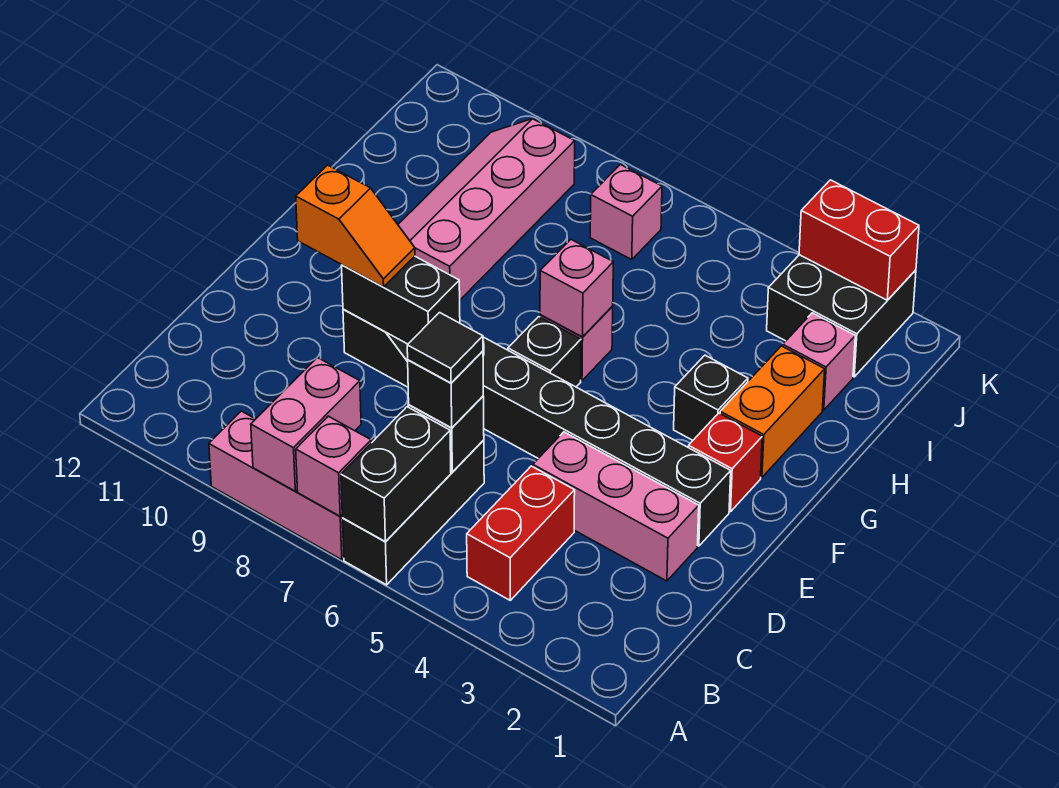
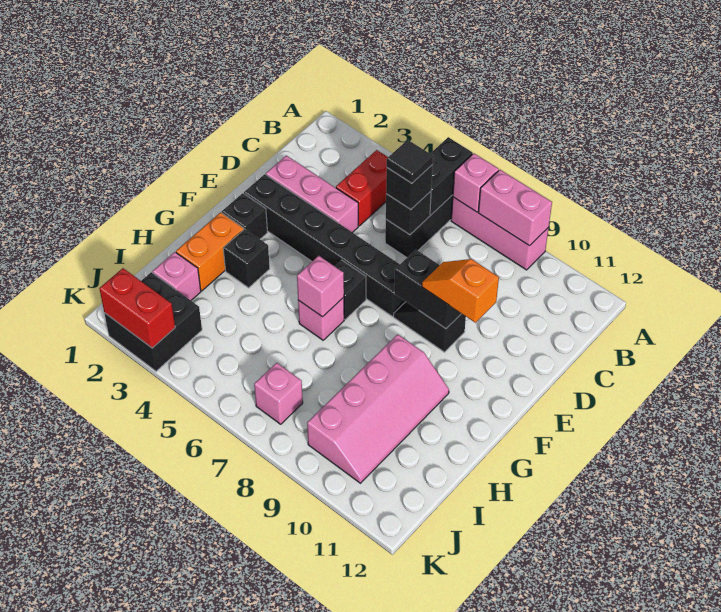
pink brick A8:B8 level 2 -> pink brick A8:A9 level 2
red brick F2 level 1 -> black brick F2 level 1

